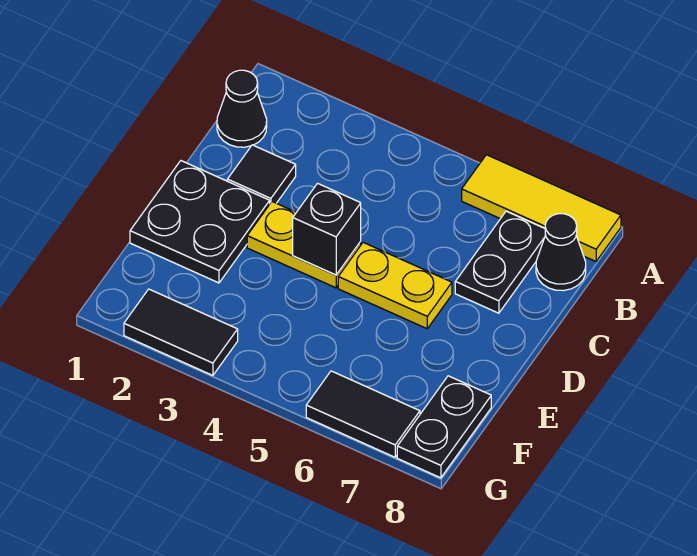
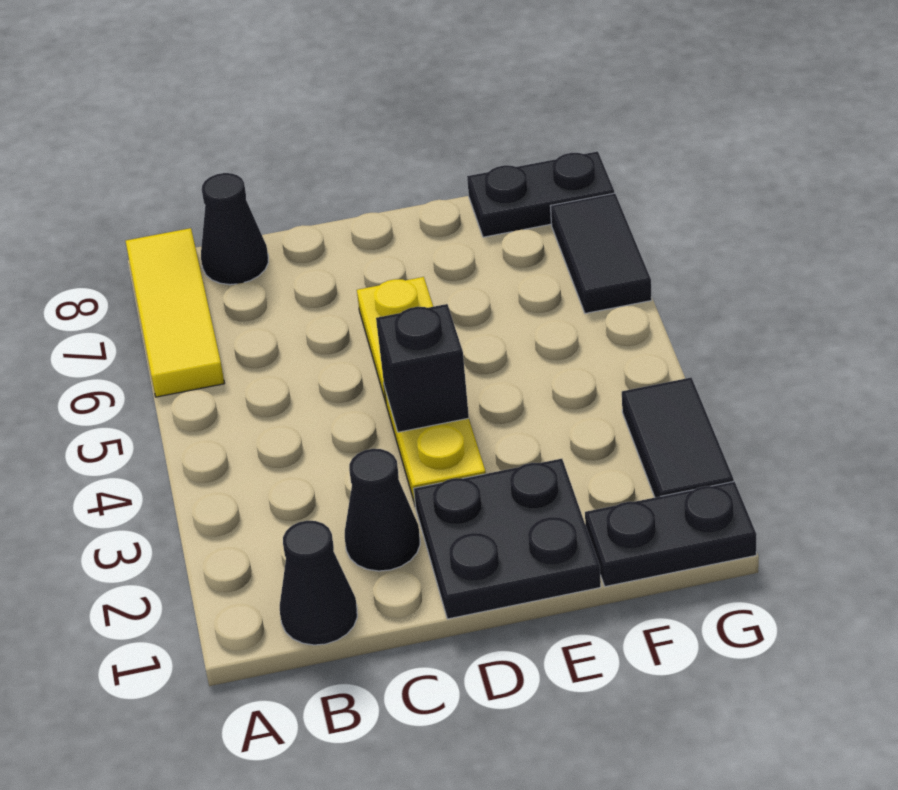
black plate B7:C7 level 1 -> black plate F1:G1 level 1
black tile C2 level 1 -> black cone C2 level 1

